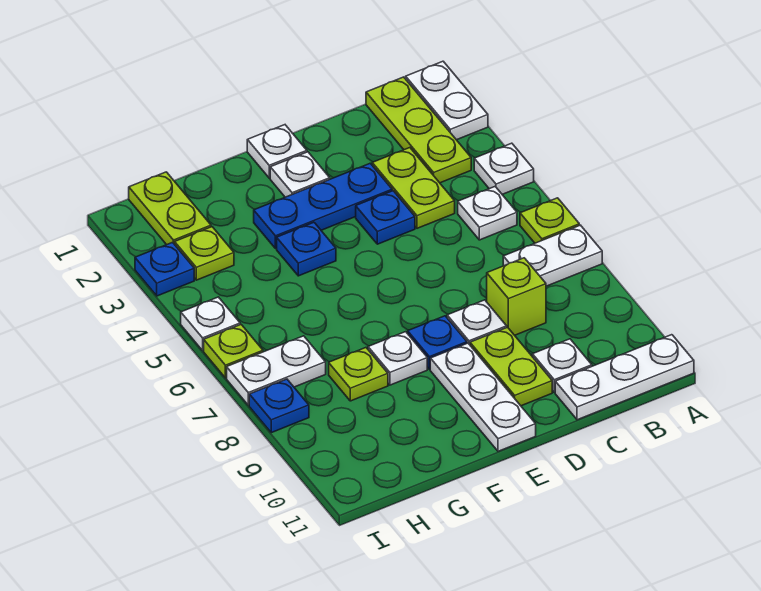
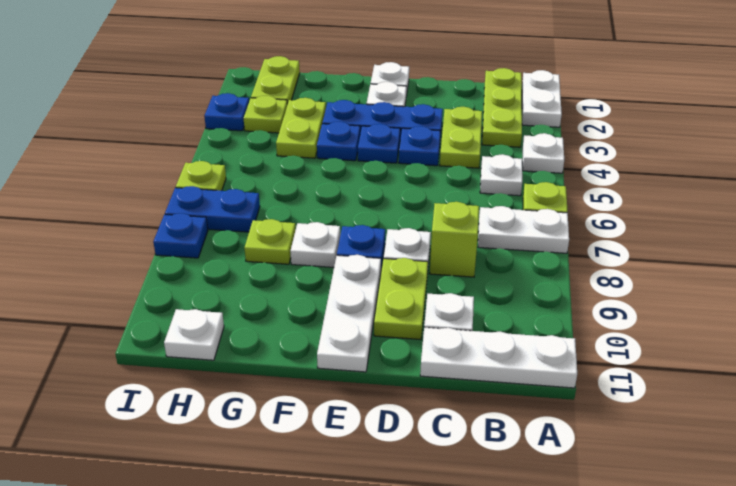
none -> blue plate E4 level 1
none -> lime plate G3:G4 level 1
white plate H7:I7 level 1 -> blue plate H7:I7 level 1
white plate I5 level 1 -> white plate H11 level 1

